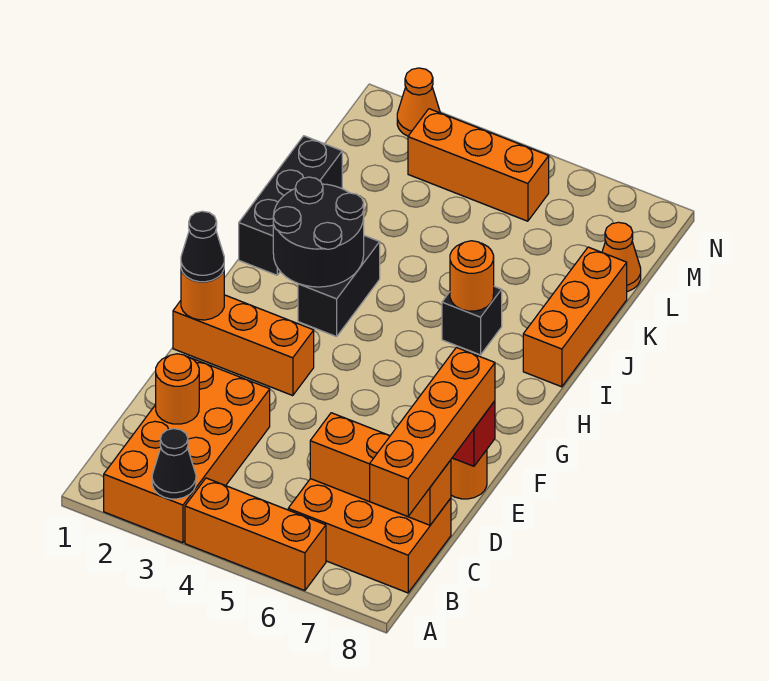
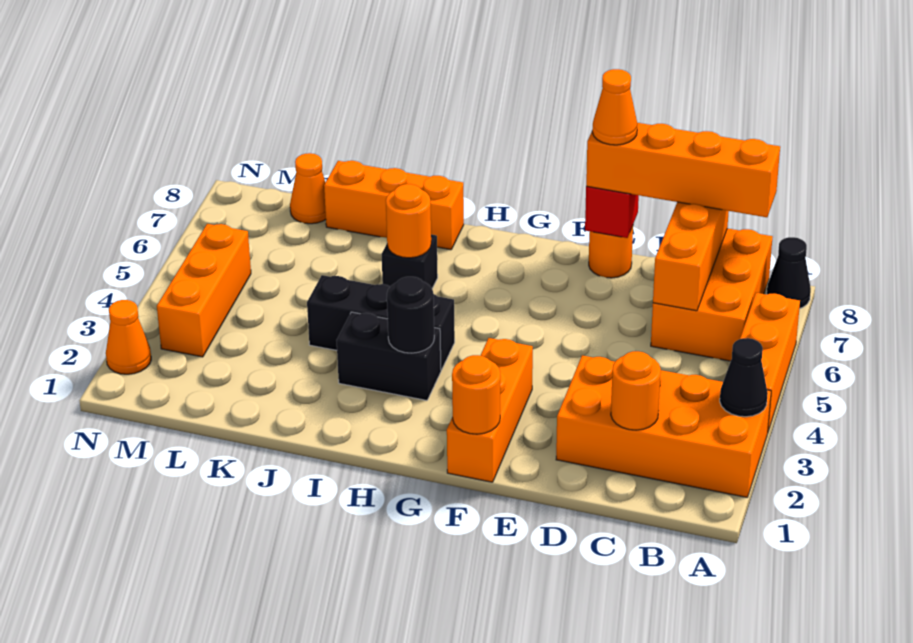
none -> orange cone E8 level 4
black cone F1 level 3 -> black cone A8 level 1
black round brick H2:I3 level 2 -> black round brick H3 level 2
black brick I1:K1 level 1 -> black brick H4:J4 level 1

